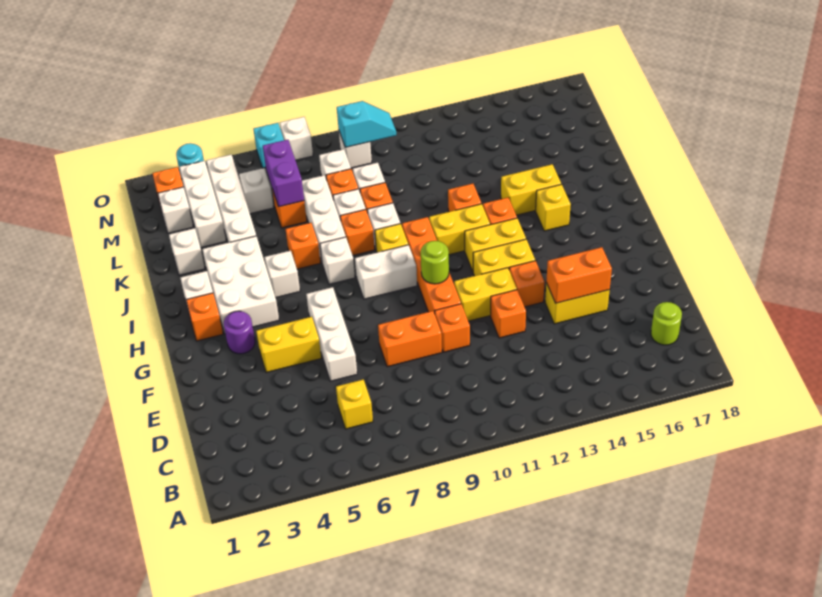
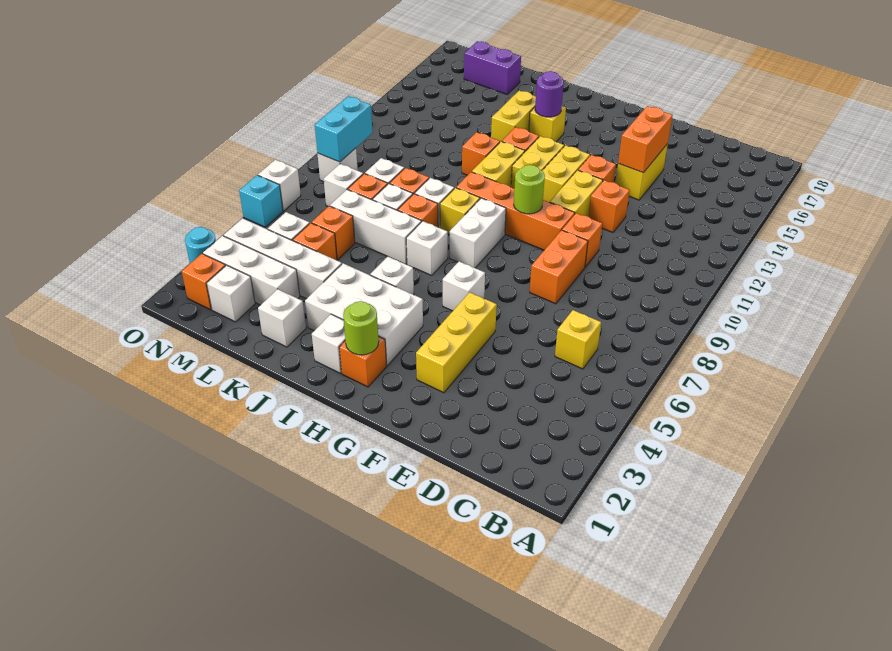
lime round brick C17 level 1 -> lime round brick H2 level 2
white brick E6:G6 level 1 -> white brick G6 level 1
yellow brick F4:F5 level 1 -> yellow brick F3:F5 level 1
purple round brick G3 level 1 -> purple round brick I15 level 2
orange brick J6 level 1 -> orange brick L5 level 1
purple brick L6:M6 level 2 -> purple brick L17:M17 level 1
cyan slope N9:N10 level 2 top 9 -> cyan brick N9:N10 level 2

